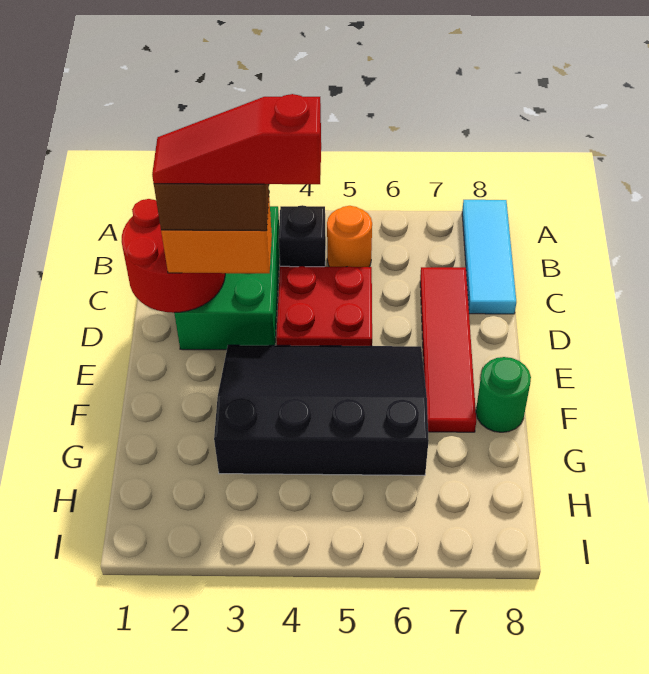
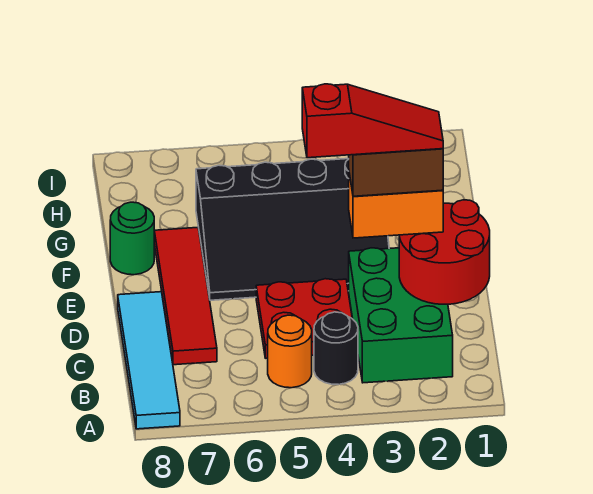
cyan tile A8:C8 level 1 -> cyan tile A8:D8 level 1
black brick B4 level 1 -> black round brick B4 level 1

